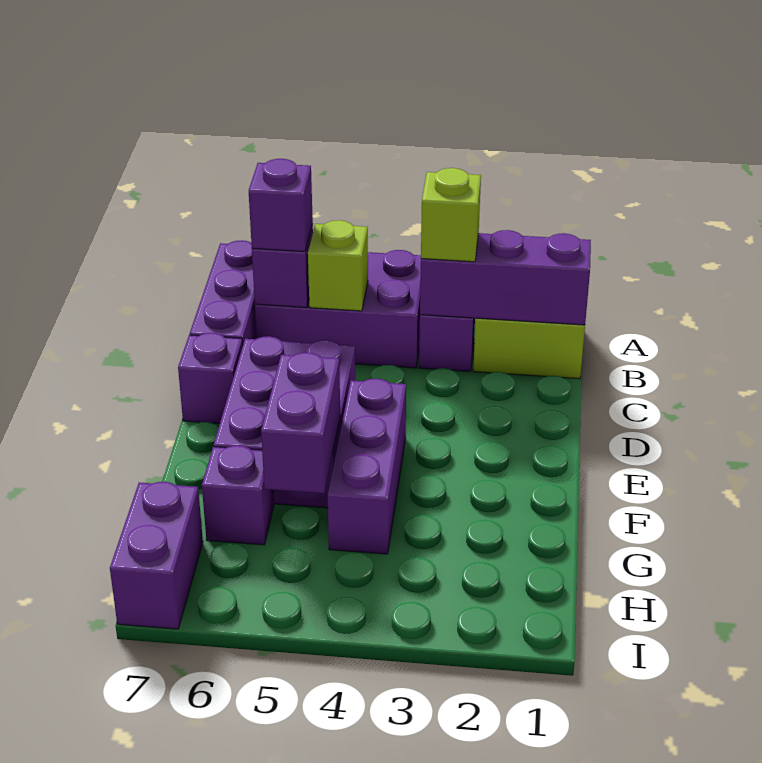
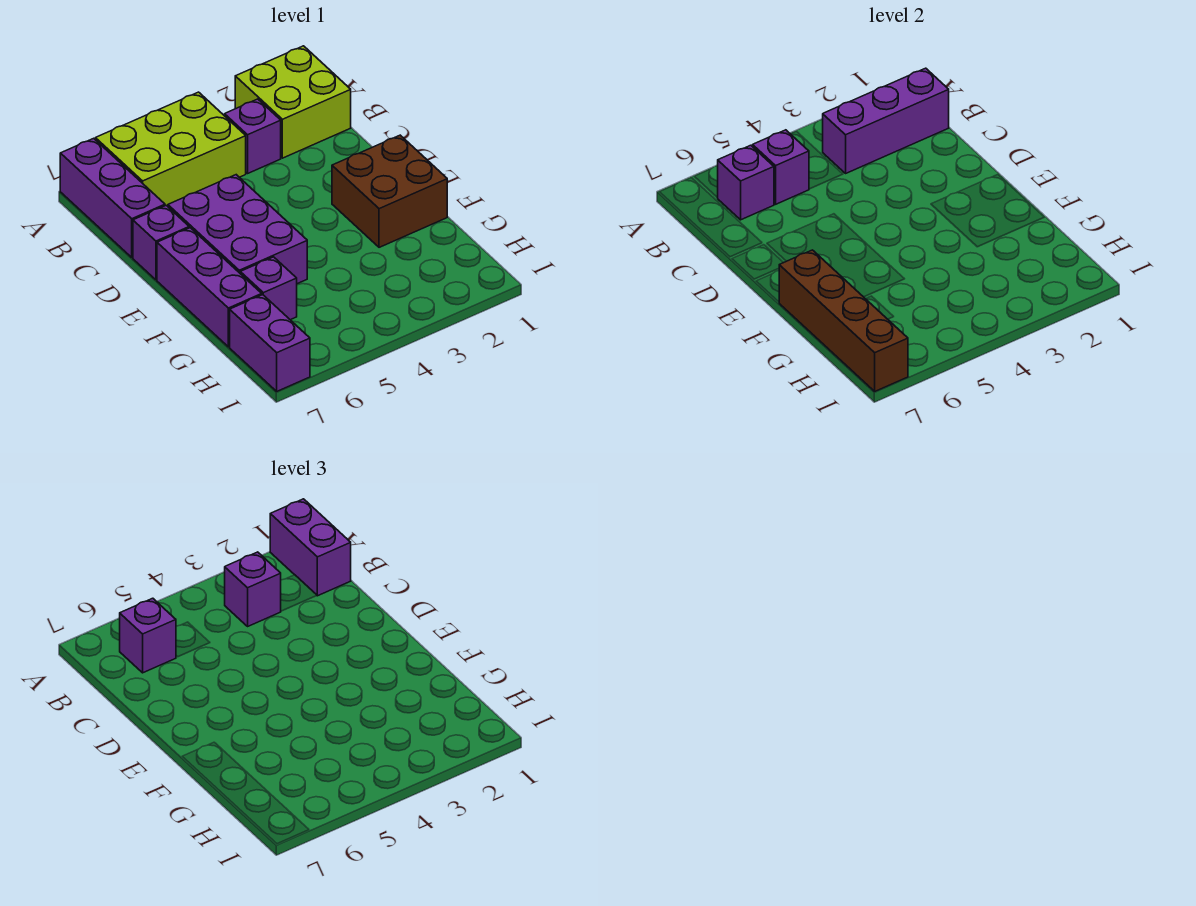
purple brick A4:B6 level 1 -> lime brick A4:B6 level 1
lime brick B3 level 3 -> purple brick B3 level 3
lime brick B5 level 2 -> purple brick B5 level 2
none -> brown brick E1:F2 level 1
purple brick E4:G4 level 1 -> purple brick E7:G7 level 1
purple brick F5:G5 level 2 -> purple brick A1:B1 level 3
none -> brown brick F7:I7 level 2

